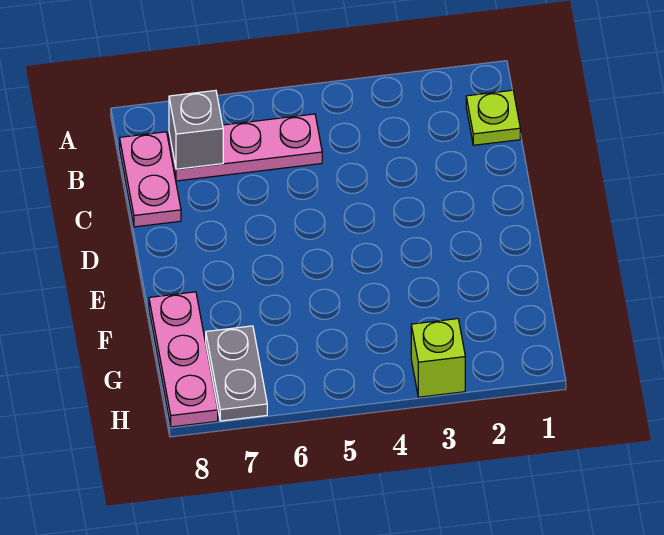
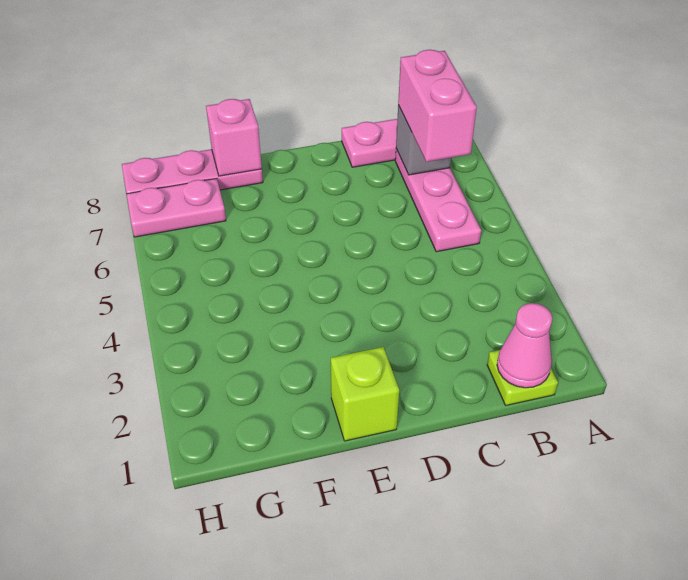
none -> pink cone B1 level 2
none -> pink brick B6:B7 level 3
none -> pink brick F8 level 2
grey plate G7:H7 level 1 -> pink plate G7:H7 level 1
lime brick H3 level 1 -> lime brick E1 level 1

